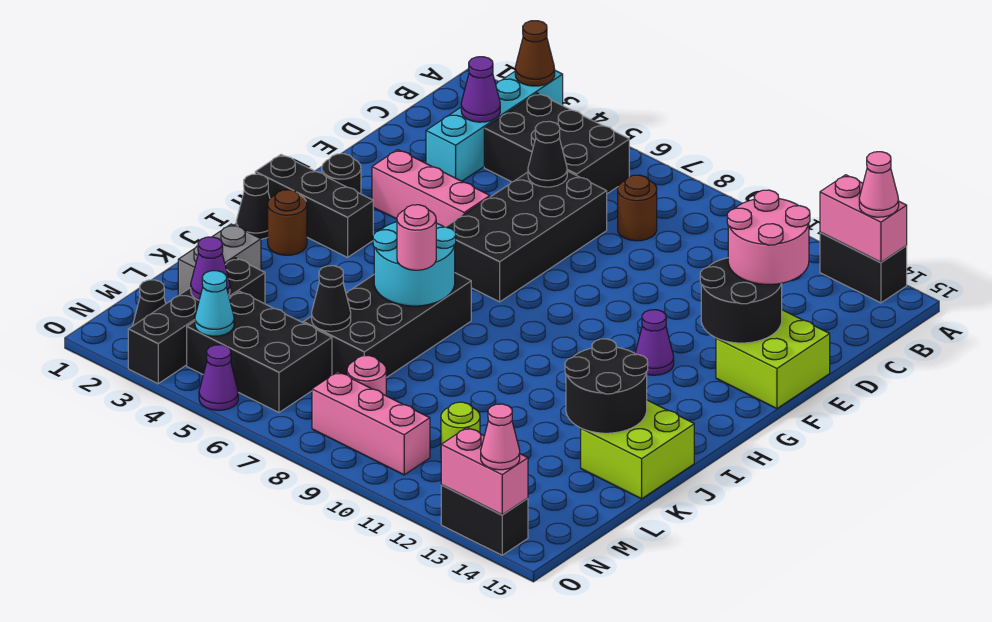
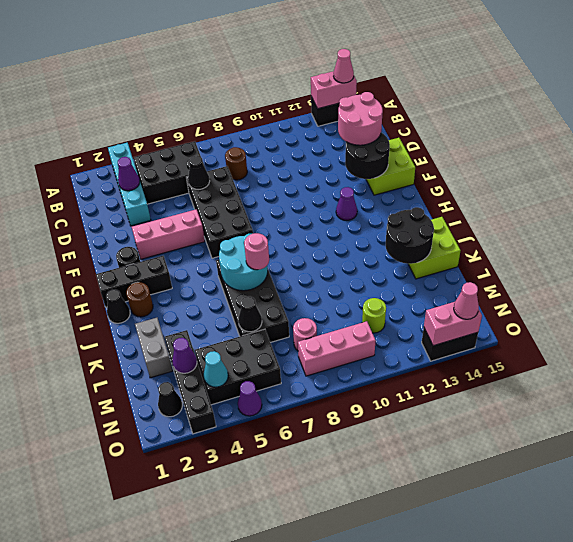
brown cone A3 level 2 -> none

